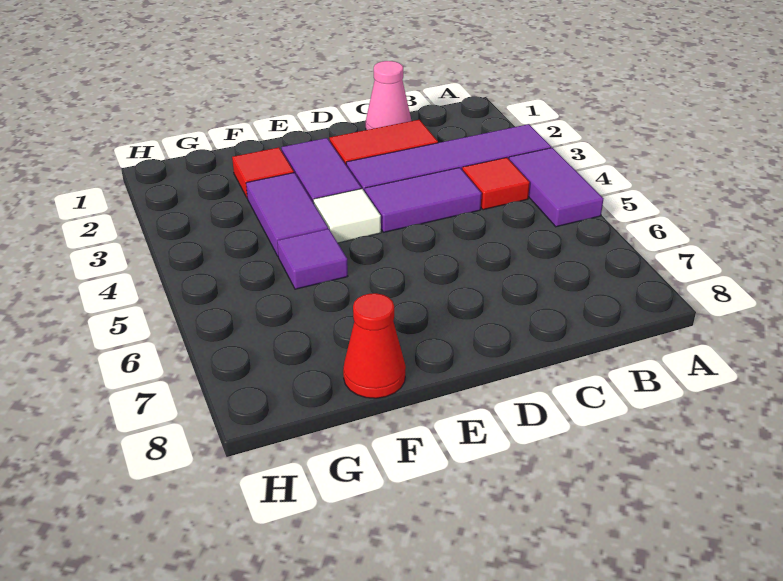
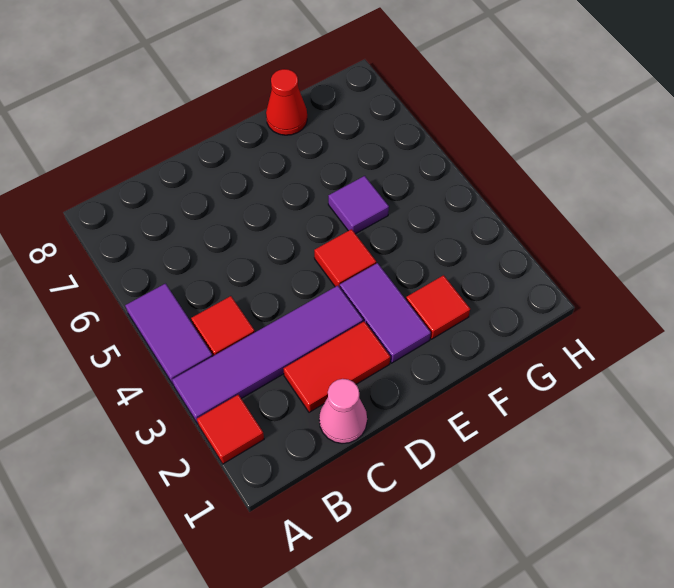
none -> red tile A2 level 1
purple tile C4:D4 level 1 -> none
white tile E4 level 1 -> red tile E4 level 1
purple tile F3:F4 level 1 -> none

